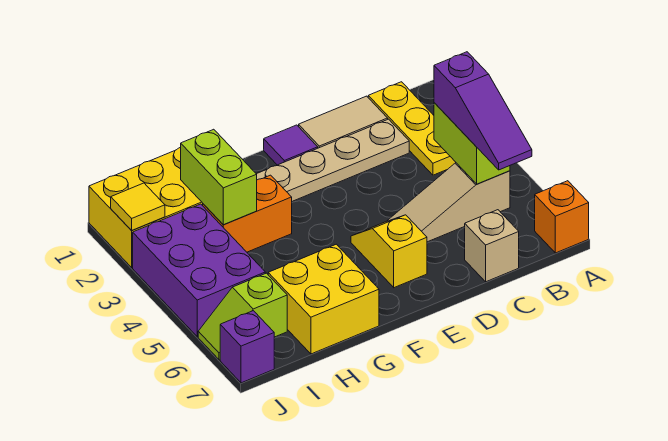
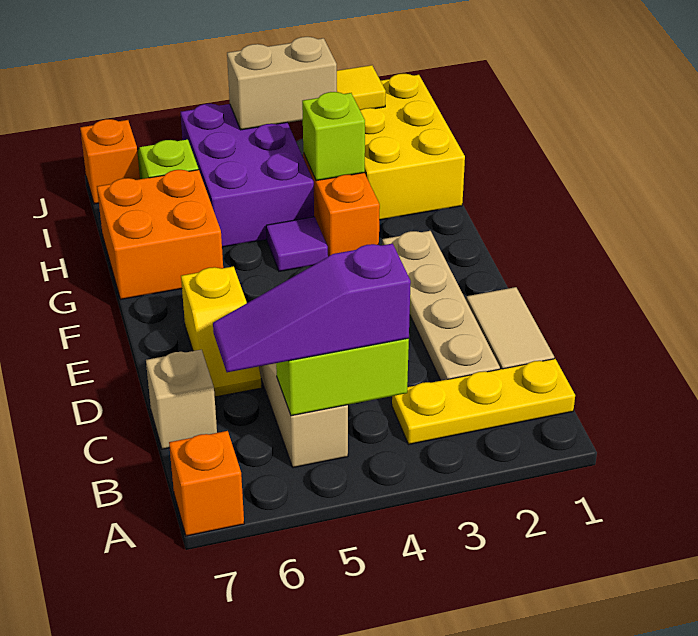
purple tile E1 level 1 -> purple tile G4 level 1
yellow slope E5:E6 level 1 top 6 -> yellow slope D6:E6 level 1 top E
yellow brick G6:H7 level 1 -> orange brick G6:H7 level 1
lime brick H2:H3 level 2 -> lime brick H3 level 2
purple brick I3:J5 level 1 -> purple brick H4:J5 level 1
none -> tan brick J3:J4 level 2
purple brick J7 level 1 -> orange brick J7 level 1

